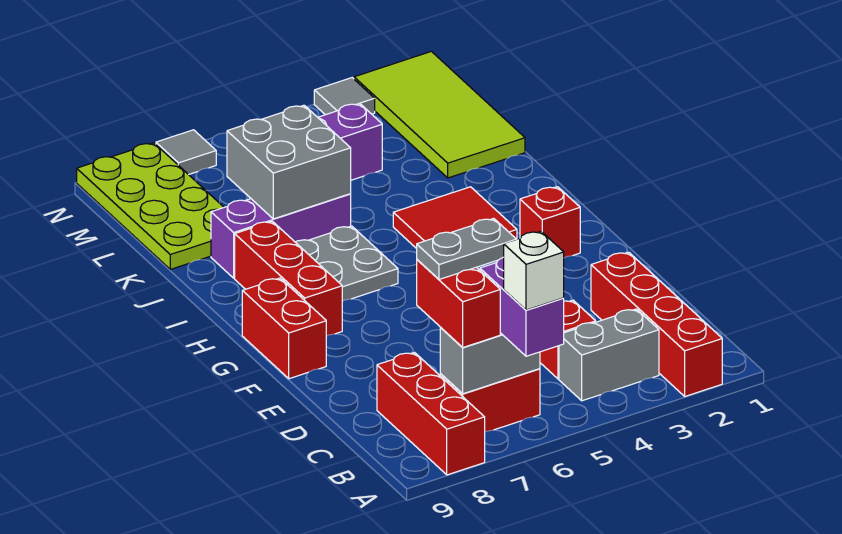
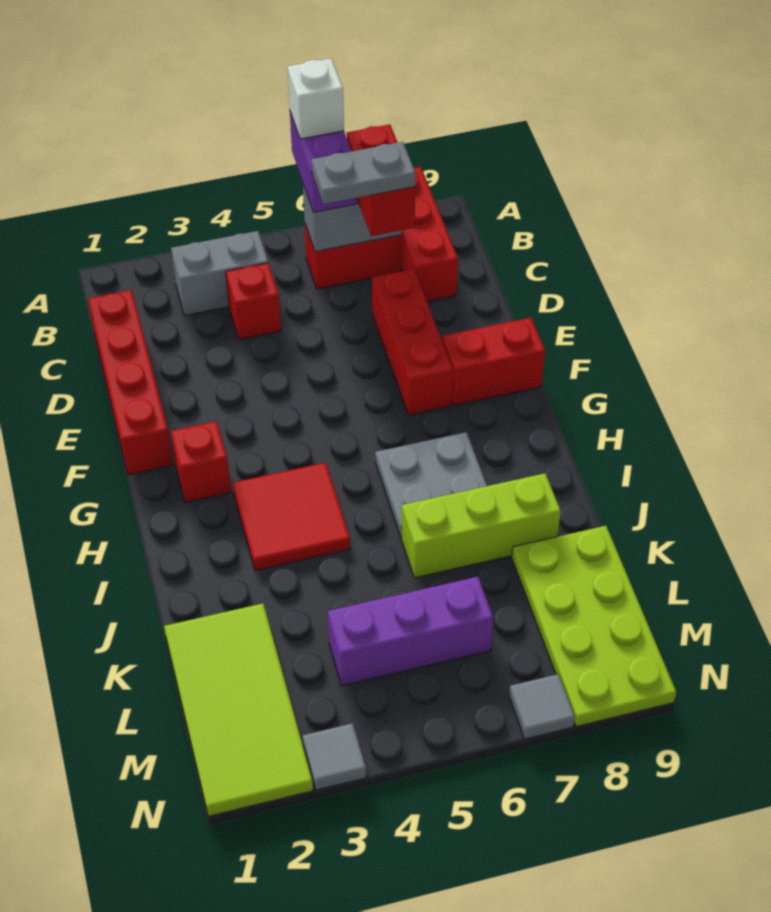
red brick A2:D2 level 1 -> red brick C1:F1 level 1
red brick F9:G9 level 1 -> red brick F8:F9 level 1
red brick G8:I8 level 1 -> red brick D7:F7 level 1
purple brick J6:J8 level 1 -> lime brick J6:J8 level 1
grey brick J6:K7 level 2 -> none

